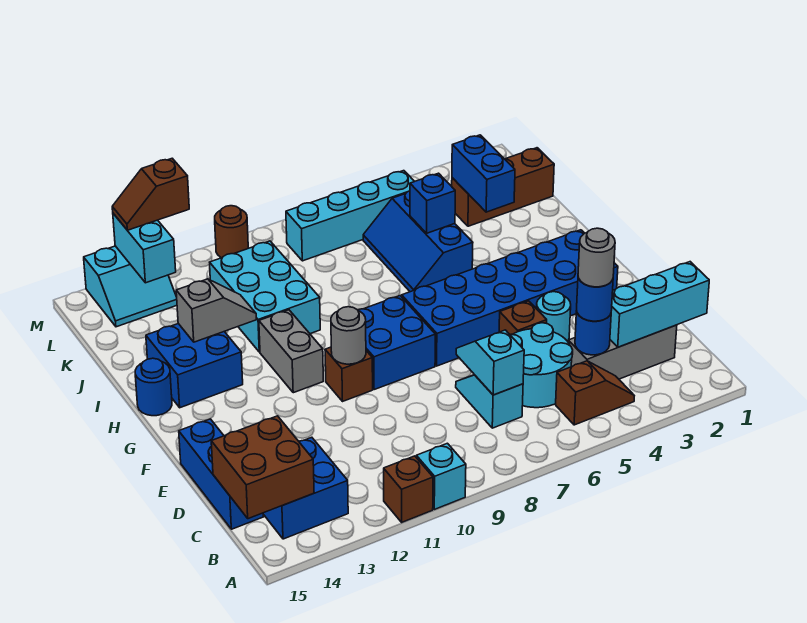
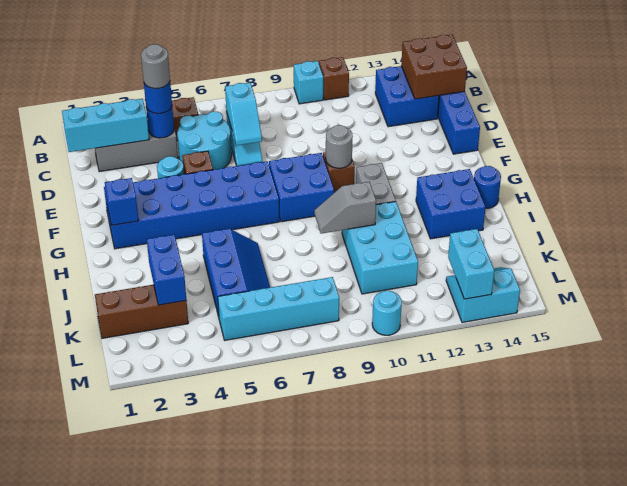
grey slope I12:I13 level 2 top 13 -> grey slope I9:I10 level 2 top 10
blue brick J5 level 2 -> blue brick G2 level 2
brown round brick M10 level 1 -> cyan round brick M10 level 1
brown slope M12:M13 level 3 top 12 -> none

